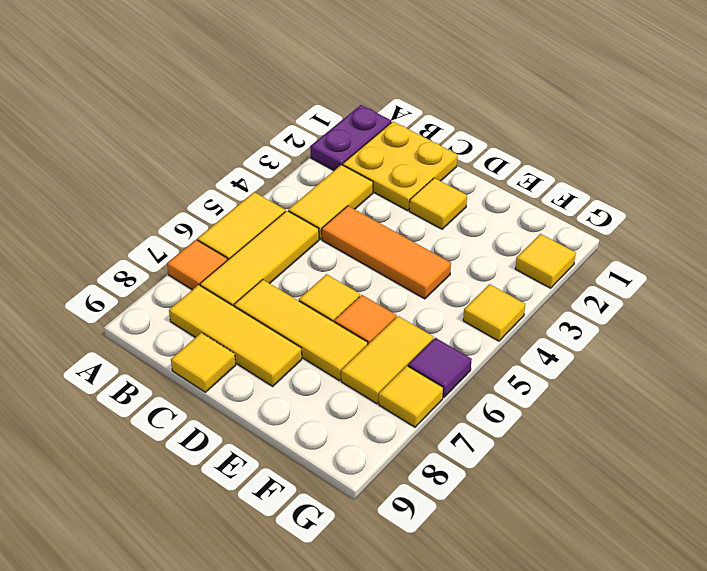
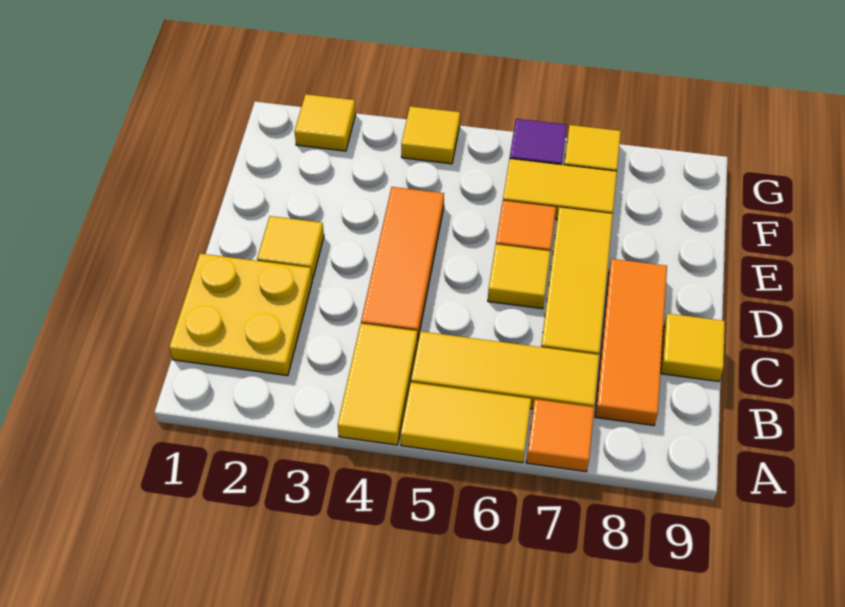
purple plate A1:A2 level 1 -> none
yellow tile B3:B4 level 1 -> yellow tile A4:B4 level 1
yellow tile B8:D8 level 1 -> orange tile B8:D8 level 1

